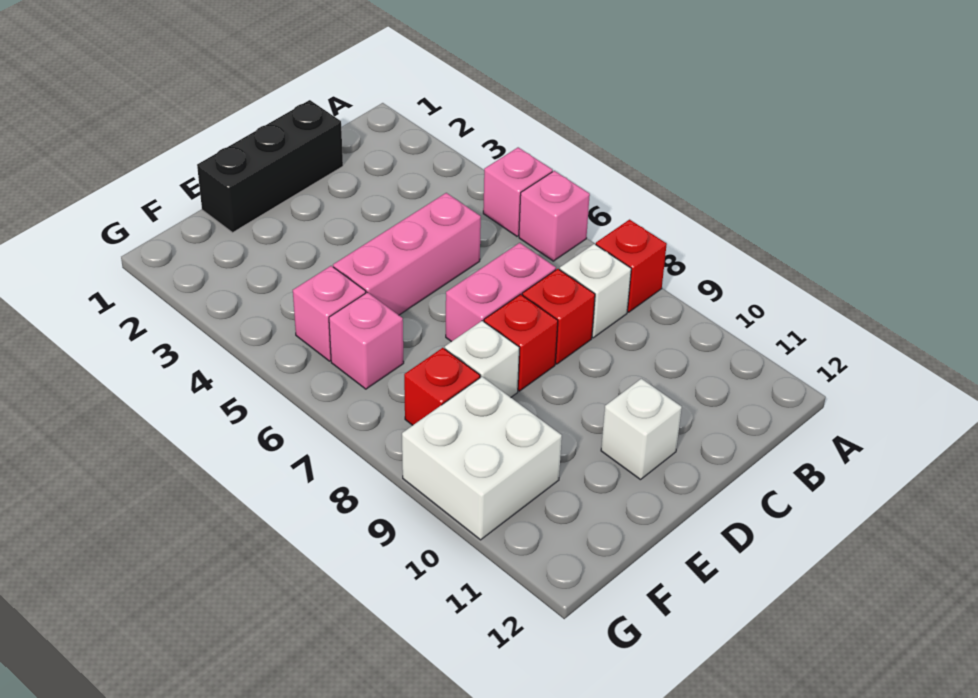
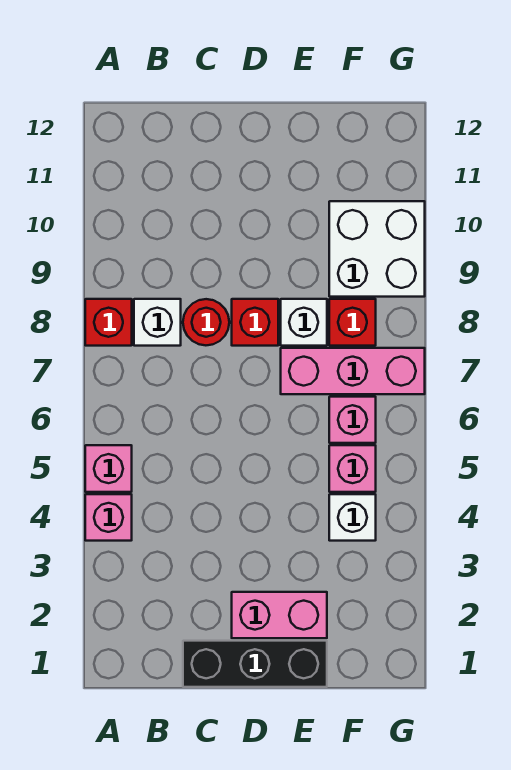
pink brick A6 level 1 -> pink brick A4 level 1
pink brick C5:E5 level 1 -> pink brick E7:G7 level 1
pink brick C7:D7 level 1 -> pink brick D2:E2 level 1
red brick C8 level 1 -> red round brick C8 level 1
white brick D11 level 1 -> white brick F4 level 1

